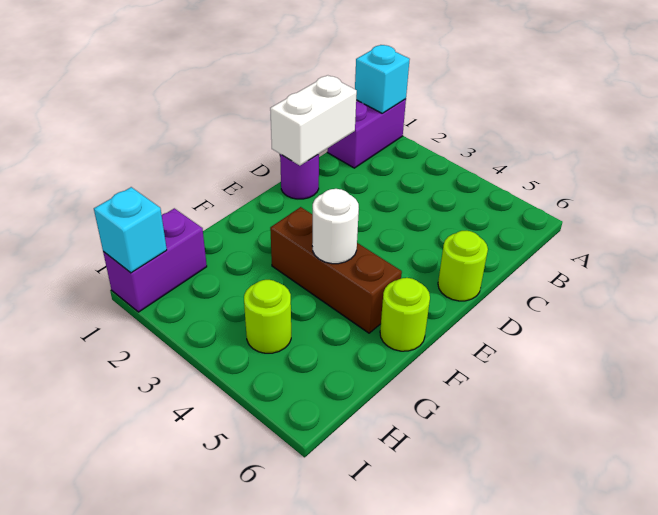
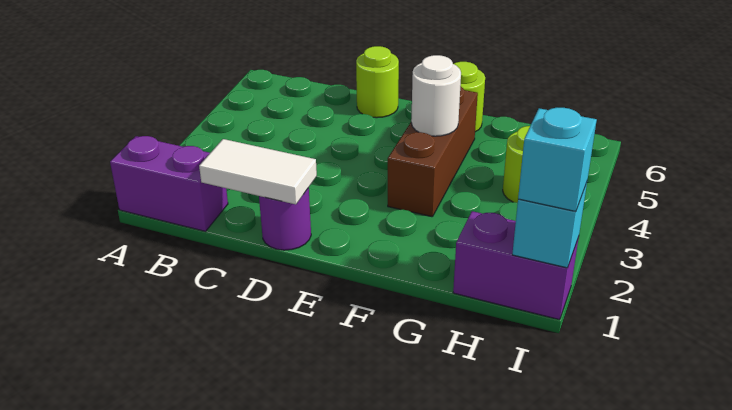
cyan brick A1 level 2 -> cyan brick I1 level 3
white brick C1:D1 level 2 -> white tile C1:D1 level 2

